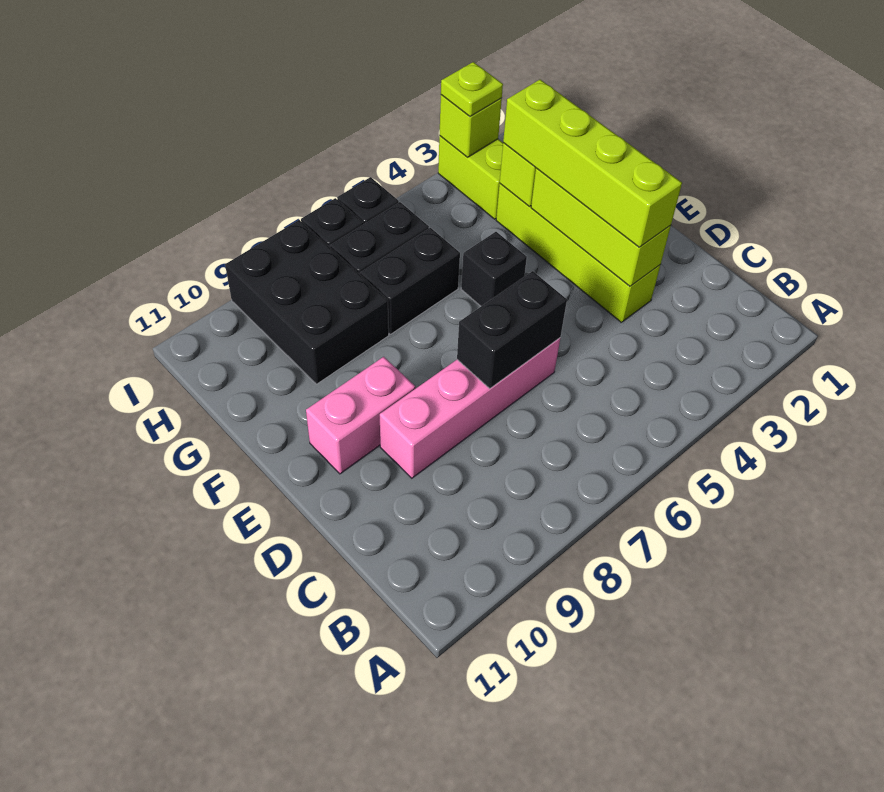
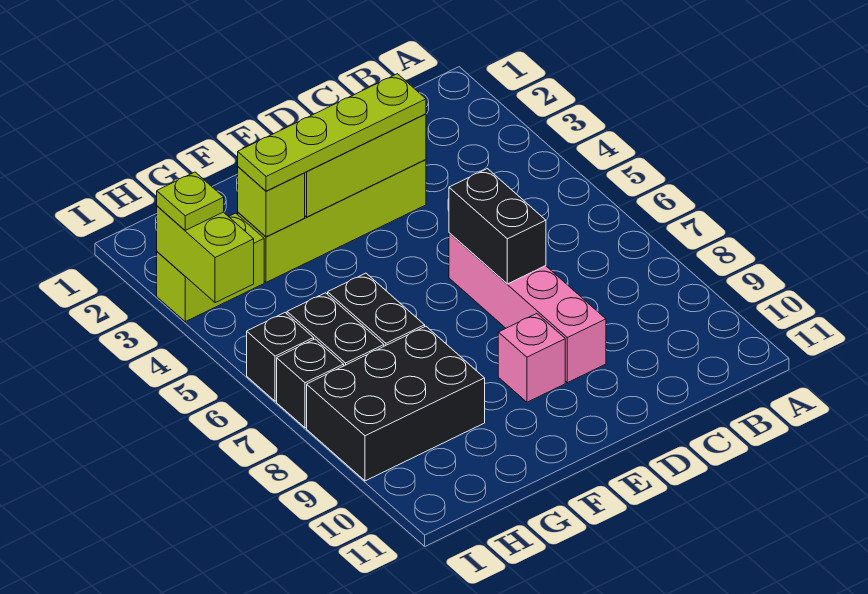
lime brick D3:G3 level 3 -> lime plate D3:G3 level 3
pink brick E9:E10 level 1 -> pink brick E9 level 1
black brick F5 level 1 -> none
lime brick I3 level 2 -> lime brick I3:I4 level 2

